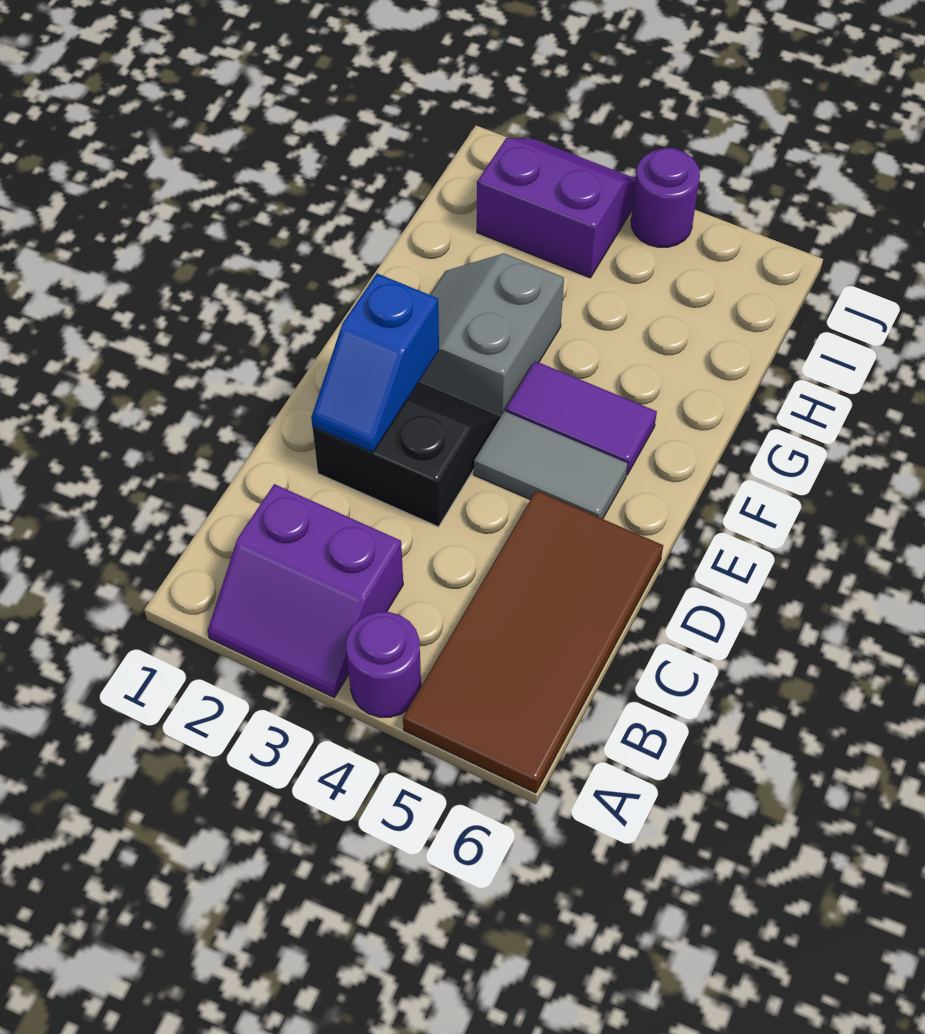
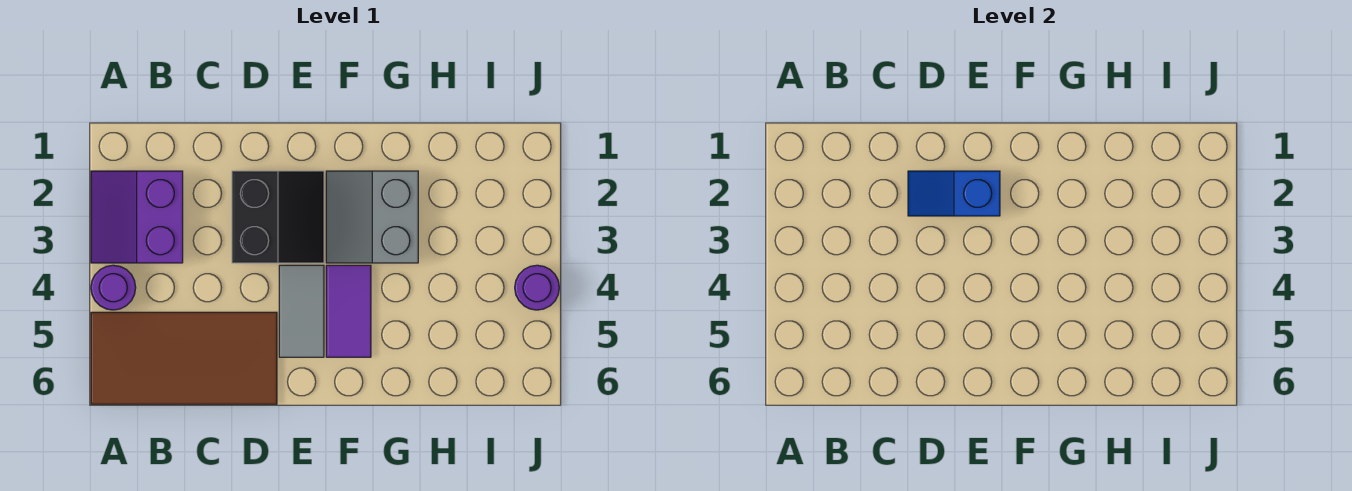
grey slope F2:G3 level 1 top 3 -> grey slope F2:G3 level 1 top G
purple slope I2:J3 level 1 top I -> none

